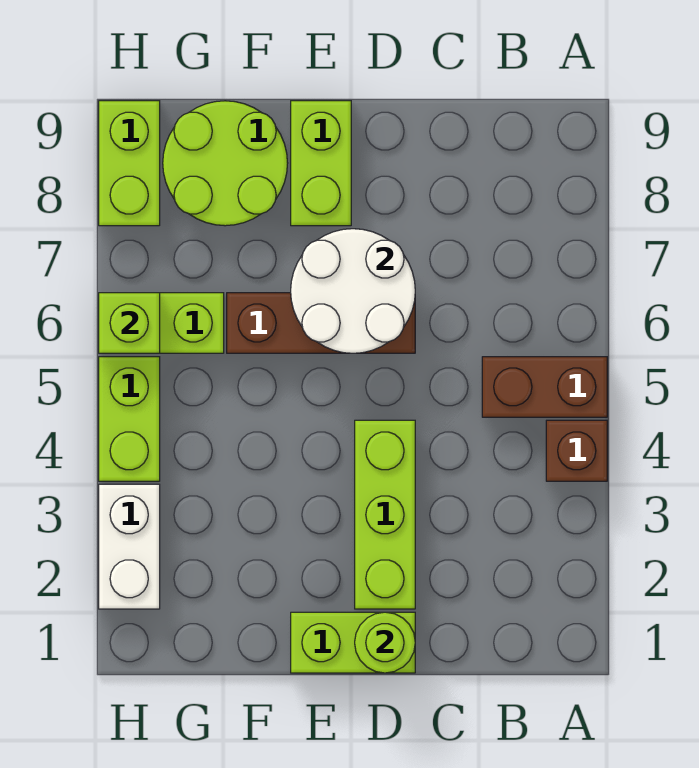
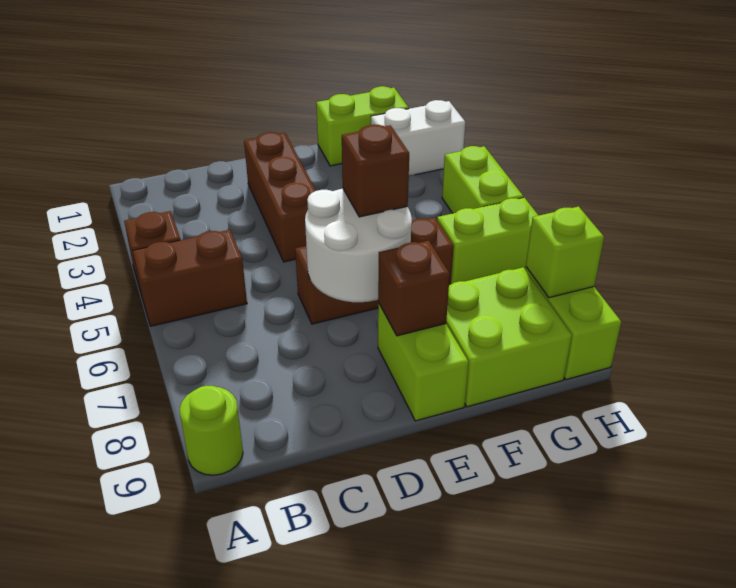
lime brick D1:E1 level 1 -> lime brick F1:G1 level 1
lime round brick D1 level 2 -> lime round brick A9 level 1
lime brick D2:D4 level 1 -> brown brick D2:D4 level 1
none -> brown brick E6 level 3
none -> brown brick E8 level 2
lime round brick F8:G9 level 1 -> lime brick F8:G9 level 1
white brick H2:H3 level 1 -> white brick G2:H2 level 1
lime brick H6 level 2 -> lime brick H8 level 2

